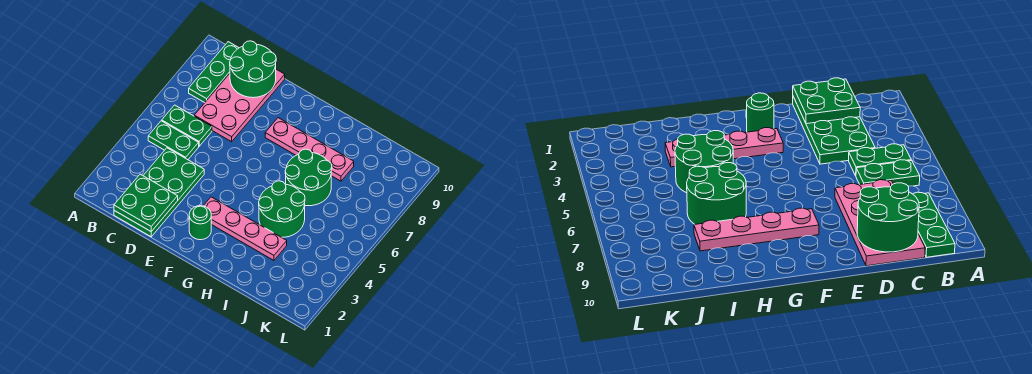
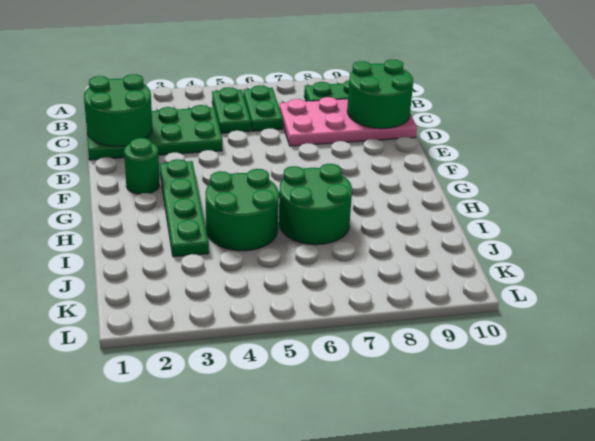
green plate C1:D2 level 2 -> green round brick C1:D2 level 2
pink plate F3:I3 level 1 -> green plate F3:I3 level 1
pink plate F8:I8 level 1 -> none

